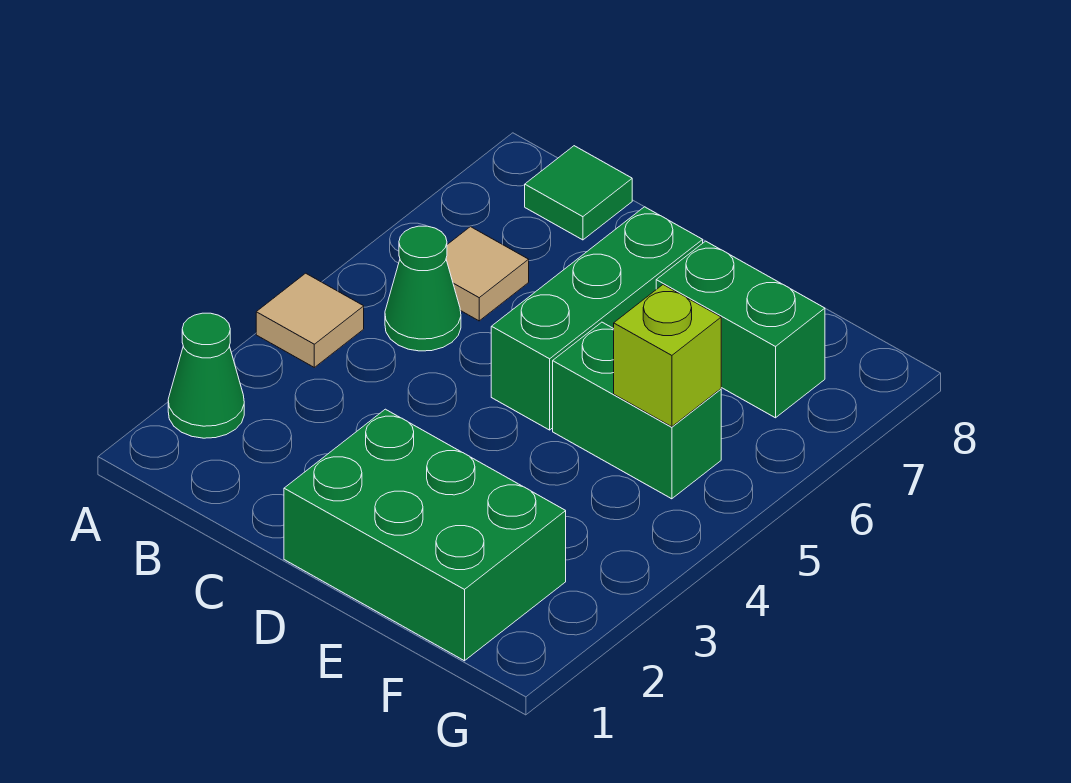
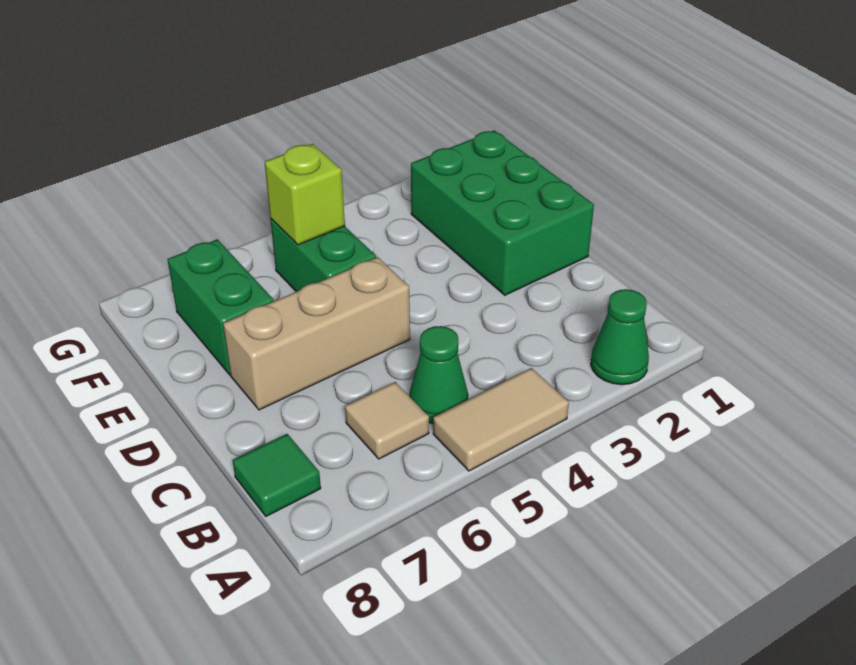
tan tile A4 level 1 -> tan tile A4:A5 level 1
green brick D5:D7 level 1 -> tan brick D5:D7 level 1

